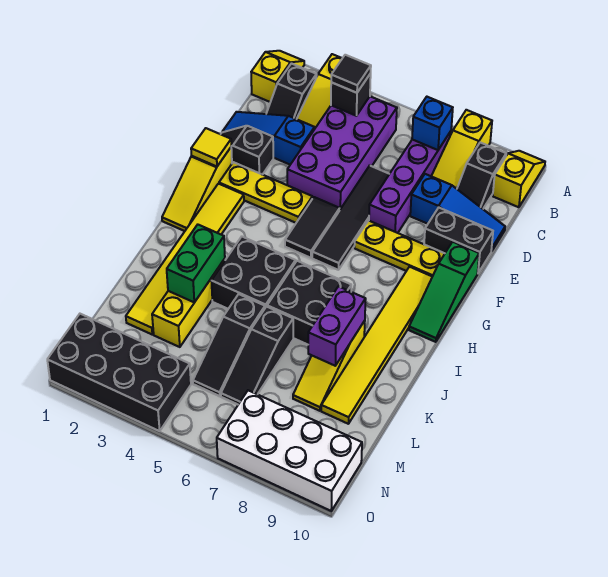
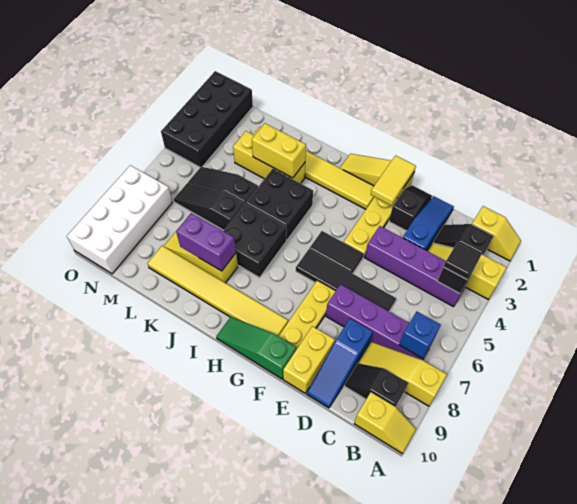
purple brick B4:E5 level 1 -> purple brick B4:E4 level 1
black brick E9:E10 level 1 -> yellow brick E9:E10 level 1
yellow tile F1 level 2 -> yellow tile F1:F2 level 2
green brick J3:K3 level 2 -> yellow brick J3:K3 level 2

